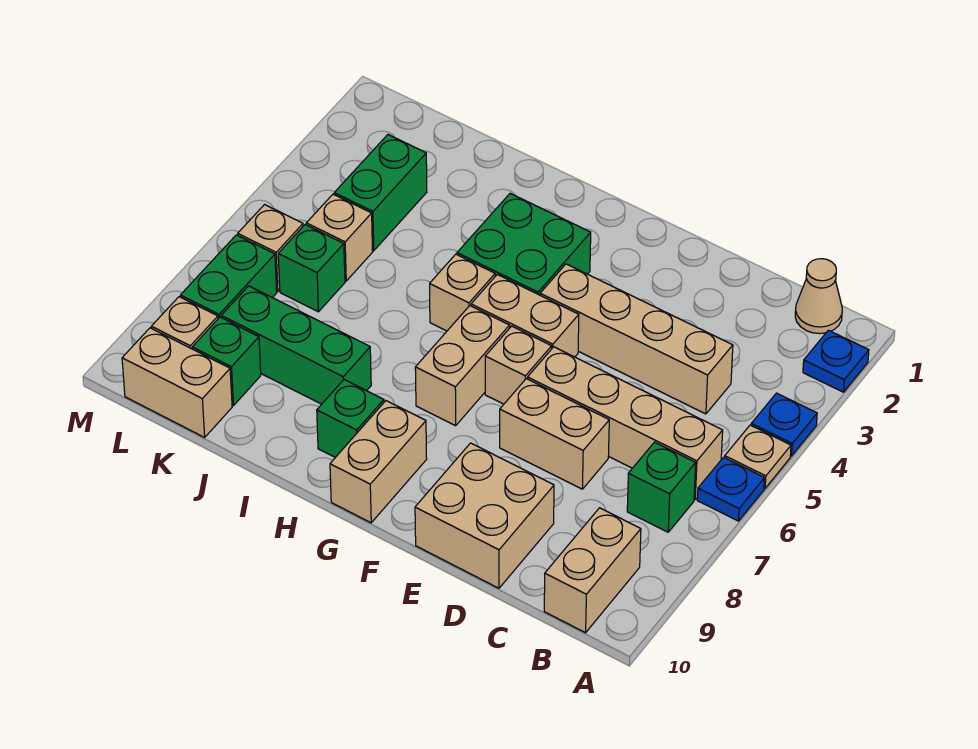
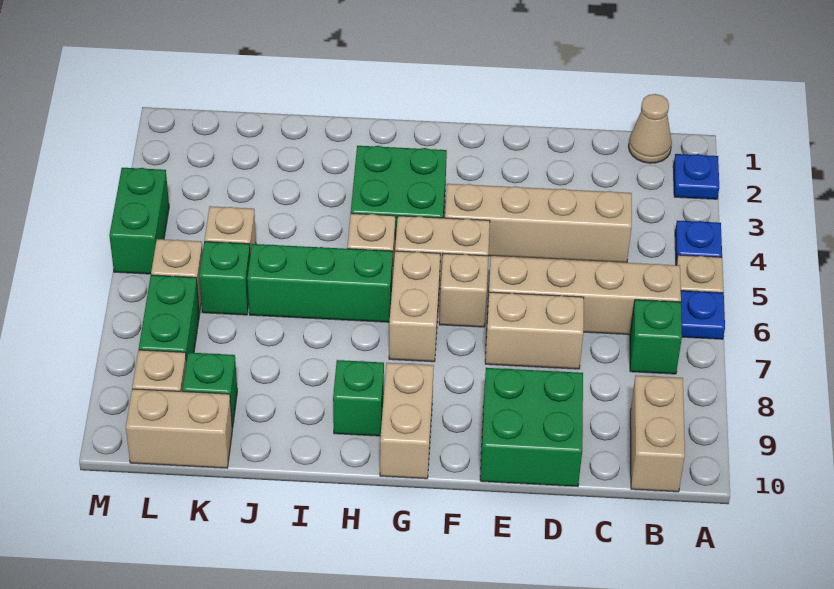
tan brick D9:E10 level 1 -> green brick D9:E10 level 1
green brick I8:K8 level 1 -> green brick H6:J6 level 1
green brick K3:K4 level 1 -> green brick M4:M5 level 1

